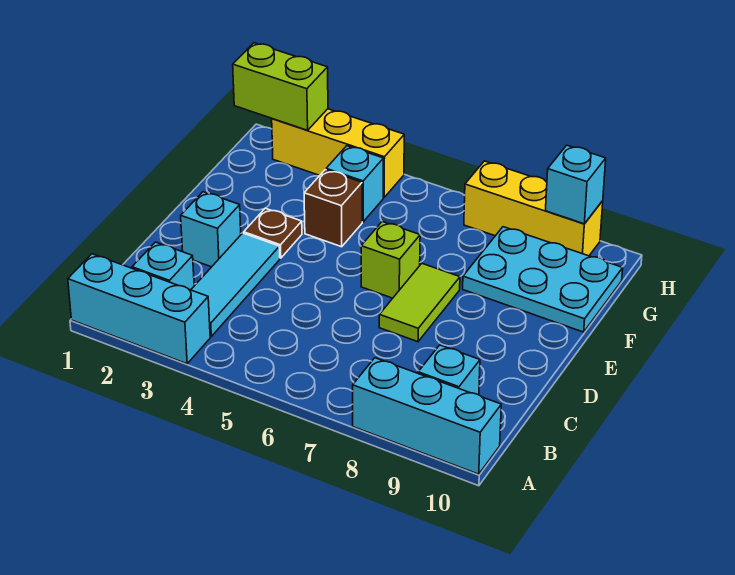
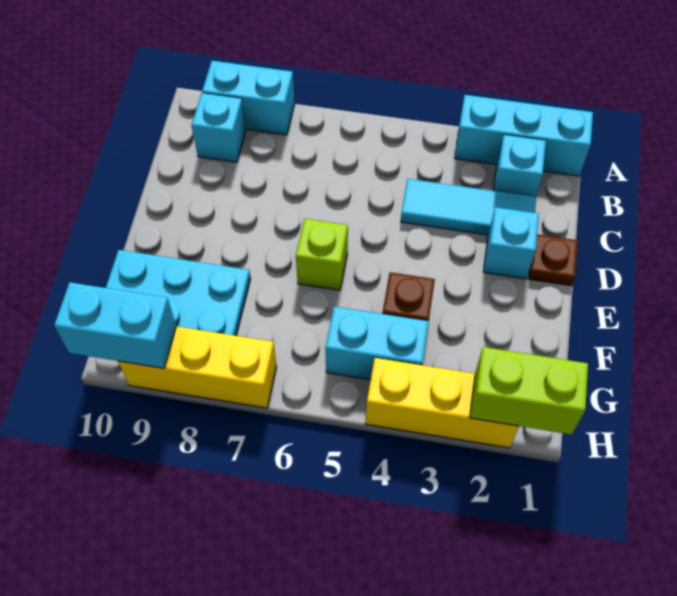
cyan brick A8:A10 level 1 -> cyan brick A8:A9 level 1
cyan tile B3:D3 level 1 -> cyan tile C2:C4 level 1
lime tile D7:E7 level 1 -> none
brown plate E3 level 1 -> brown plate D1 level 1
cyan brick G4 level 1 -> cyan brick G4:G5 level 1
cyan brick H9 level 2 -> cyan brick H9:H10 level 2

